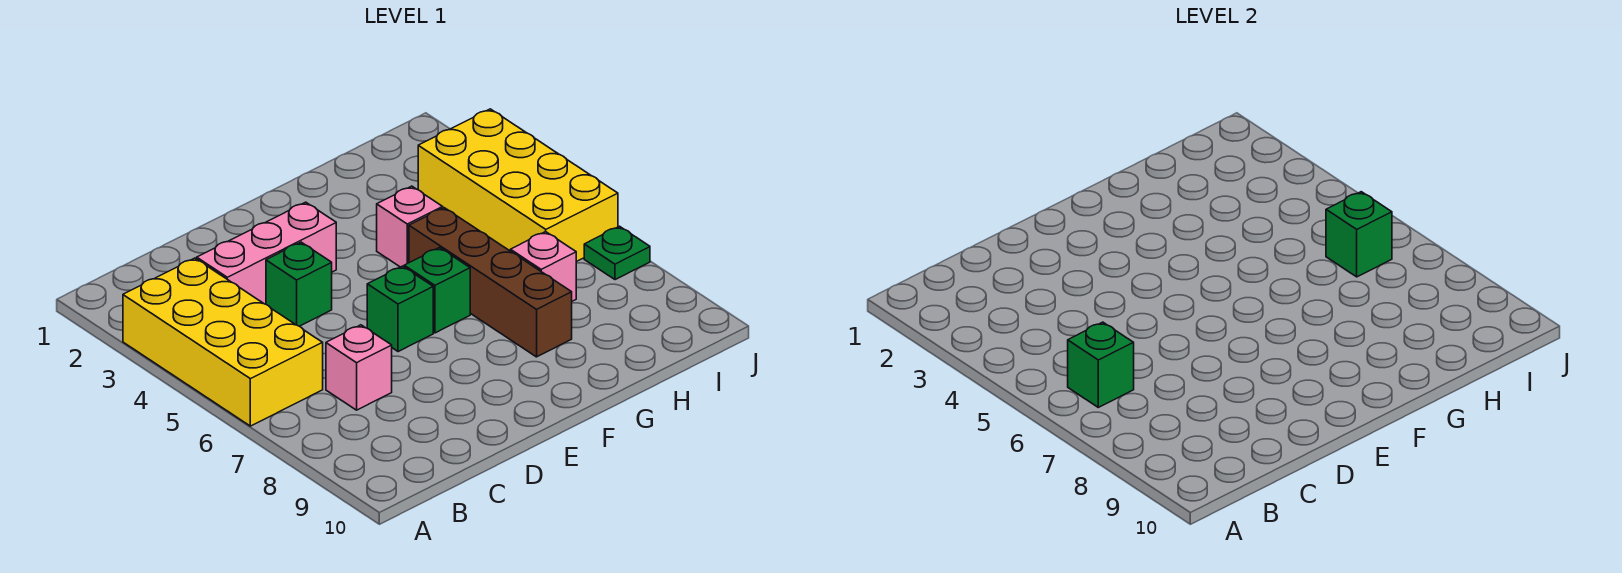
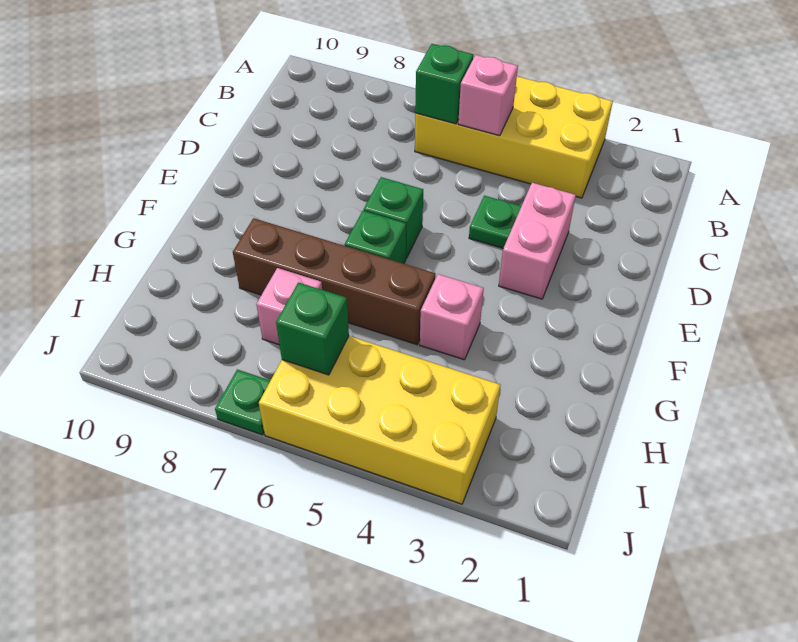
pink brick C3:E3 level 1 -> pink brick D3:E3 level 1
pink brick C7 level 1 -> pink brick B5 level 2
green brick D4 level 1 -> green plate D4 level 1

